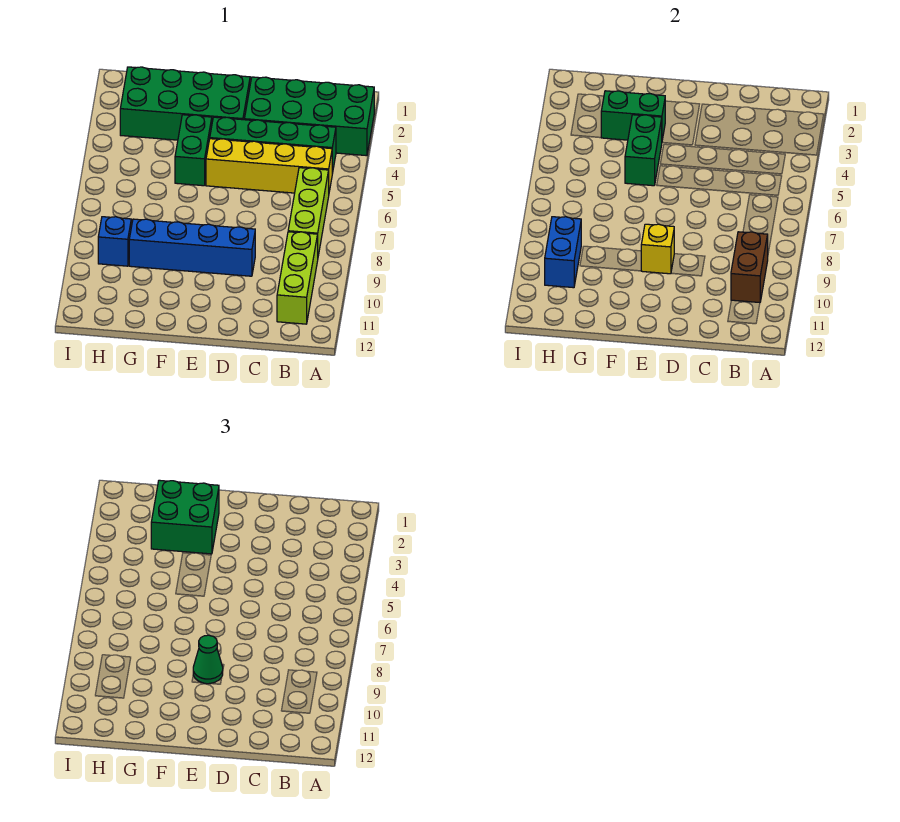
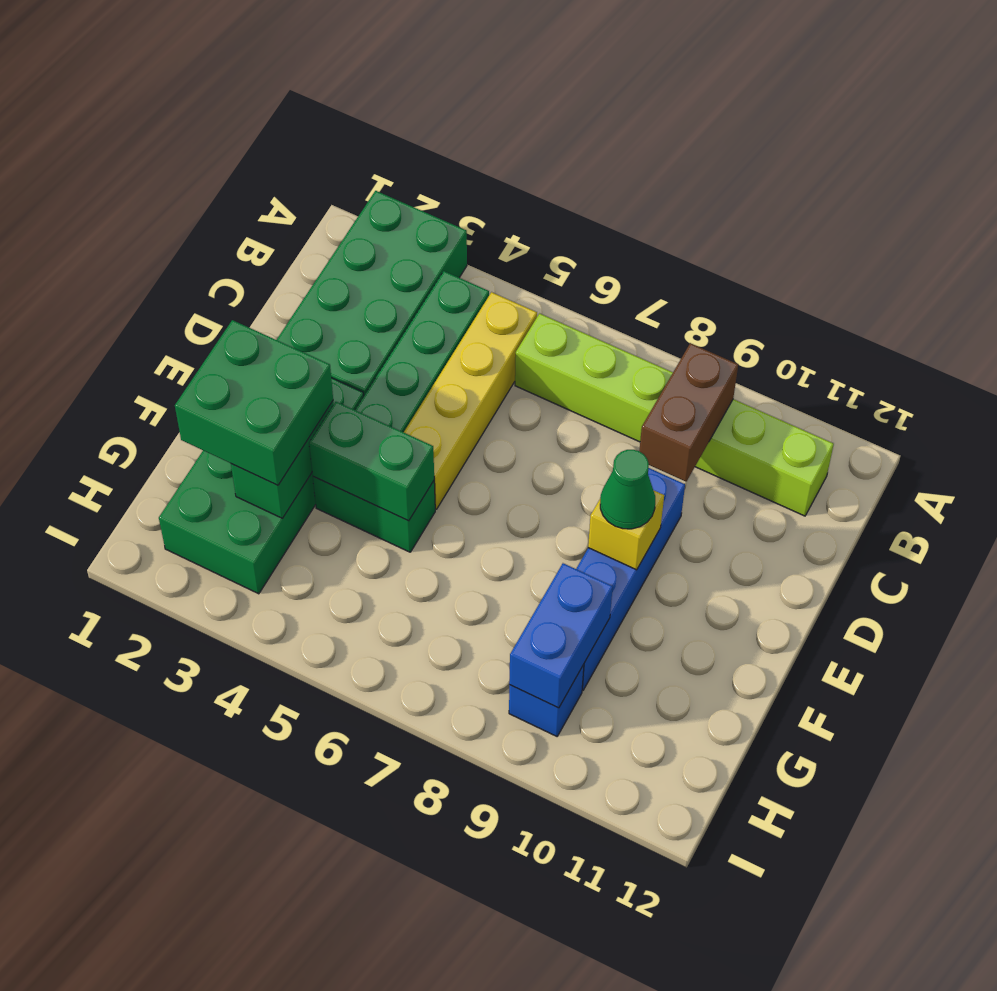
brown brick B9:B10 level 2 -> brown brick B9:C9 level 2
blue brick H9:H10 level 2 -> blue brick G9:H9 level 2

